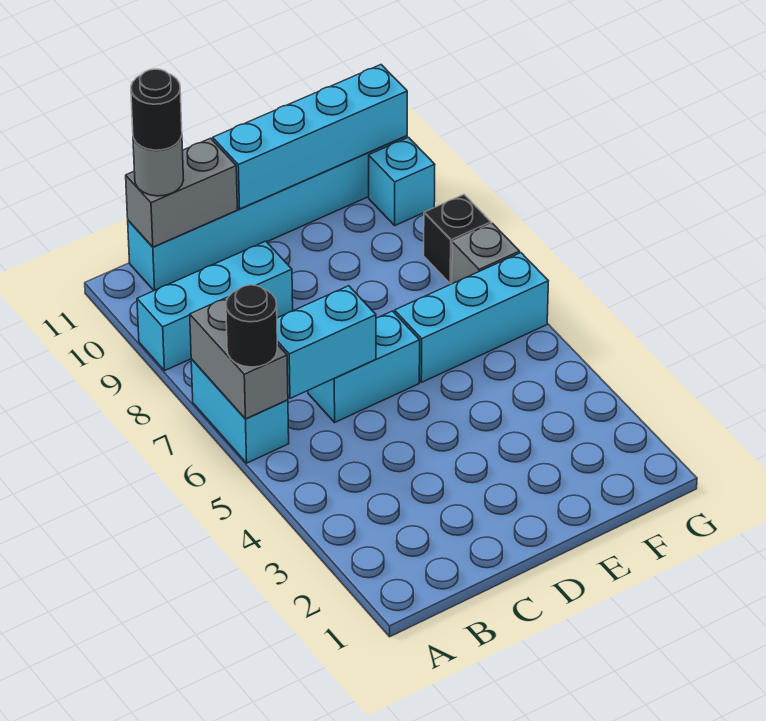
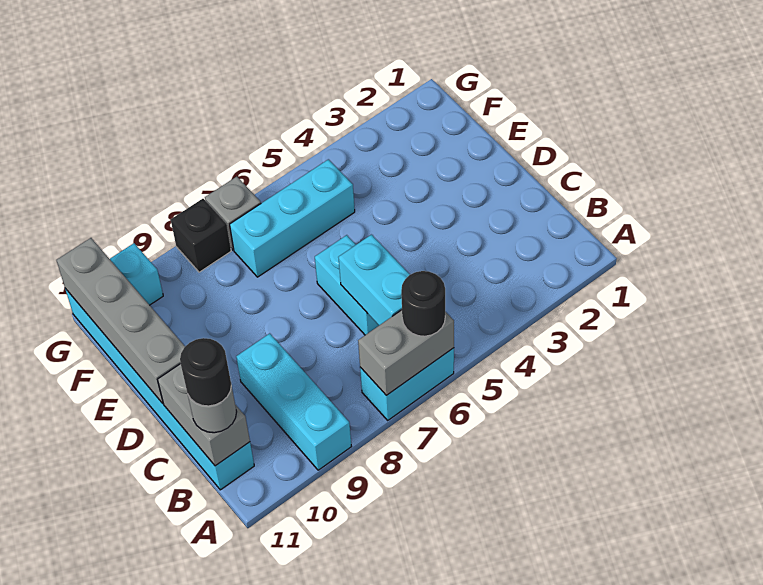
cyan brick D11:G11 level 2 -> grey brick D11:G11 level 2
cyan brick E6:G6 level 1 -> cyan brick F5:F7 level 1

